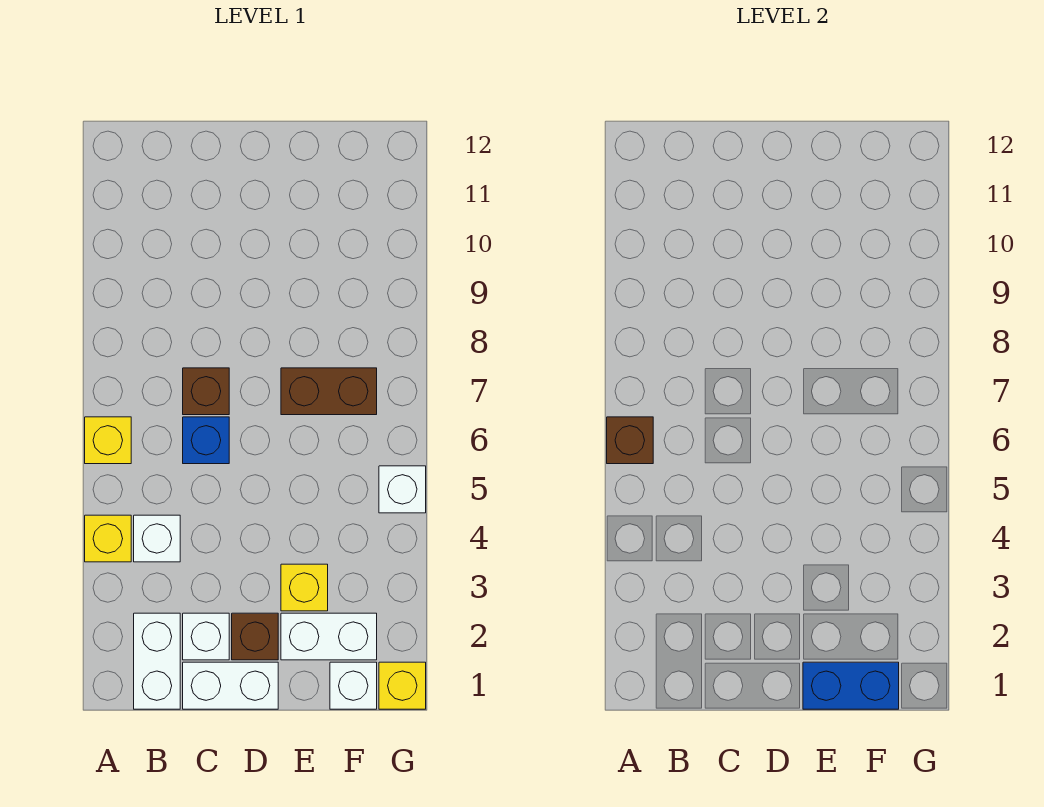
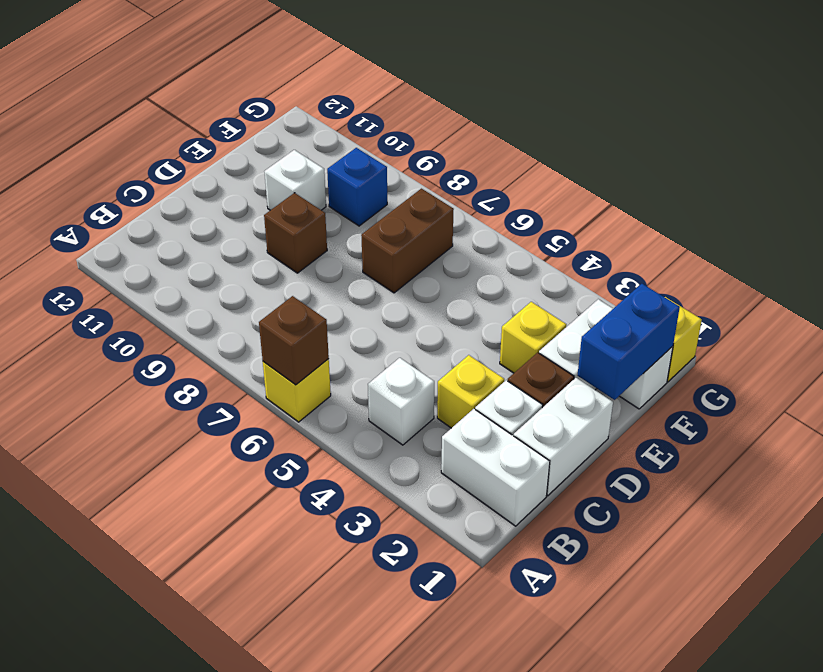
yellow brick A4 level 1 -> yellow brick C3 level 1
blue brick C6 level 1 -> blue brick F9 level 1
brown brick C7 level 1 -> brown brick D9 level 1
white brick G5 level 1 -> white brick E10 level 1

